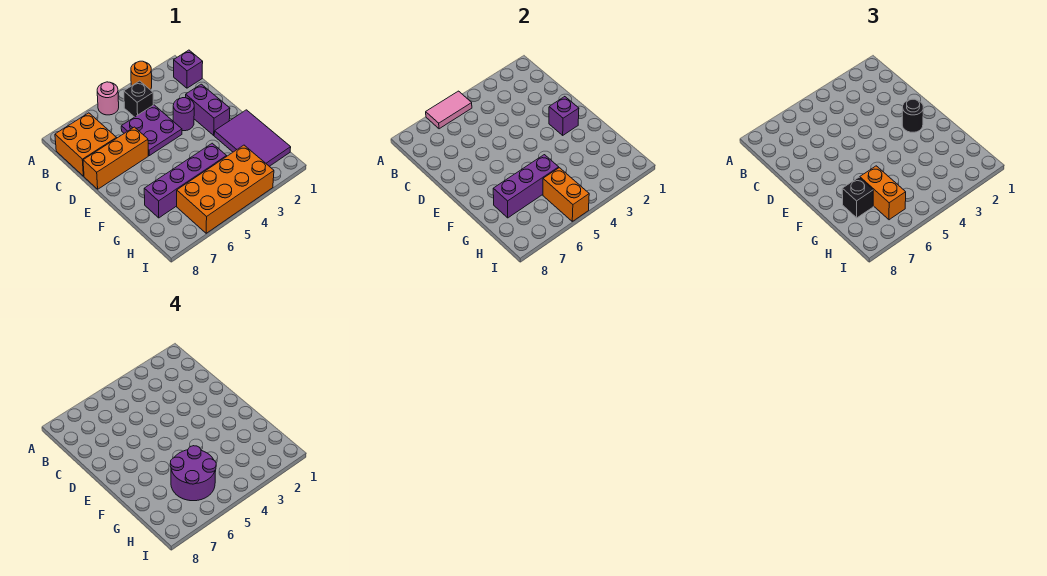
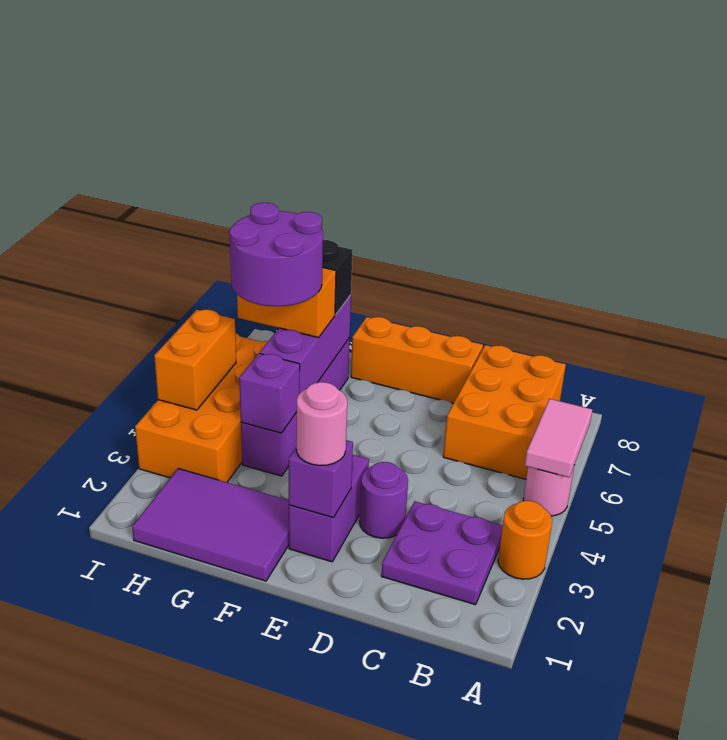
purple brick B1 level 1 -> purple brick G4 level 2
black brick B4 level 1 -> none
orange brick B7:C8 level 1 -> orange brick B6:C8 level 1
purple plate C4:D5 level 1 -> purple plate B2:C3 level 1
purple brick D2:E2 level 1 -> purple brick E2:E3 level 1
orange brick D6:D8 level 1 -> orange brick D8:F8 level 1
black round brick E2 level 3 -> pink round brick E2 level 3
orange brick H5:I5 level 2 -> orange brick I4:I5 level 2

